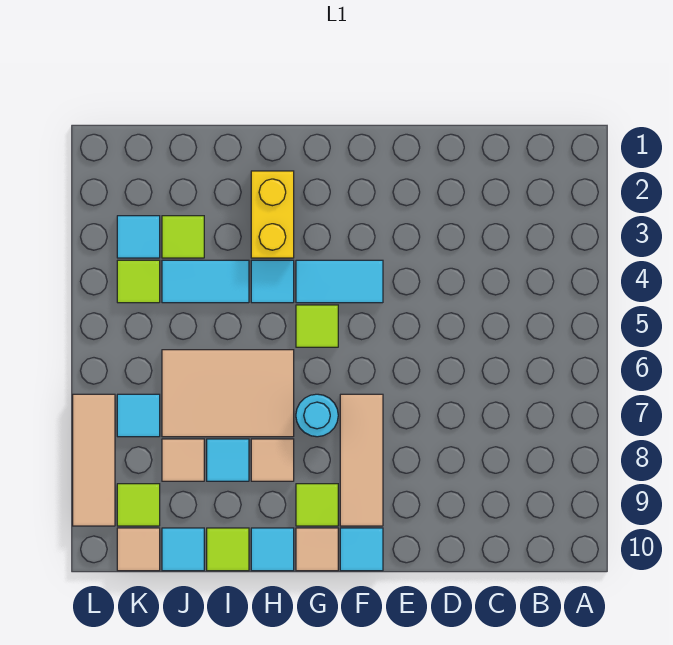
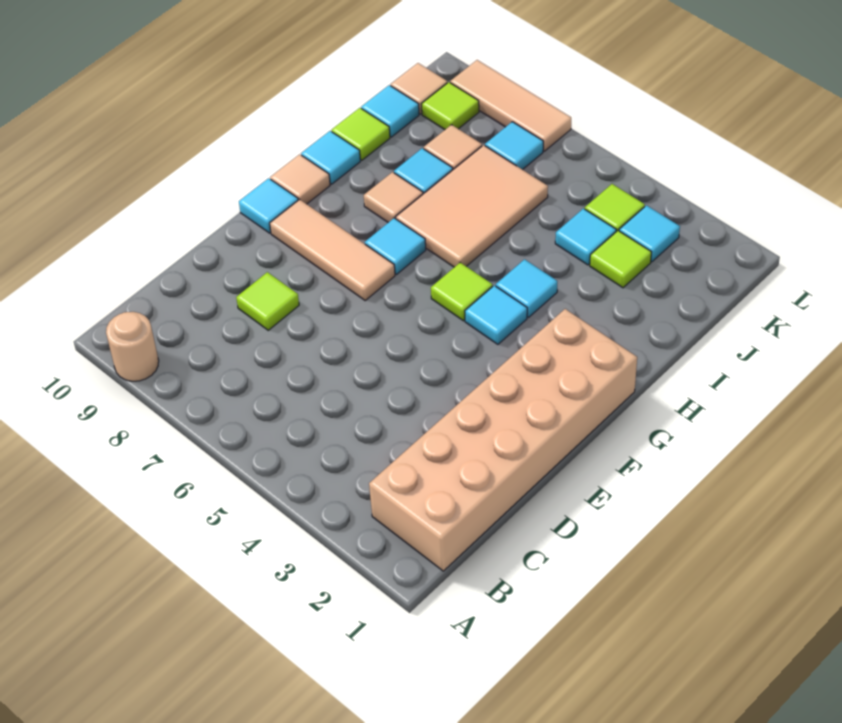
none -> tan round brick A9 level 1
none -> tan brick B1:G2 level 1
cyan tile F4:G4 level 1 -> cyan tile G4 level 1
cyan round brick G7 level 1 -> cyan tile G7 level 1
lime tile G9 level 1 -> lime tile D8 level 1
yellow brick H2:H3 level 1 -> none
cyan tile I4:J4 level 1 -> cyan tile J4 level 1

